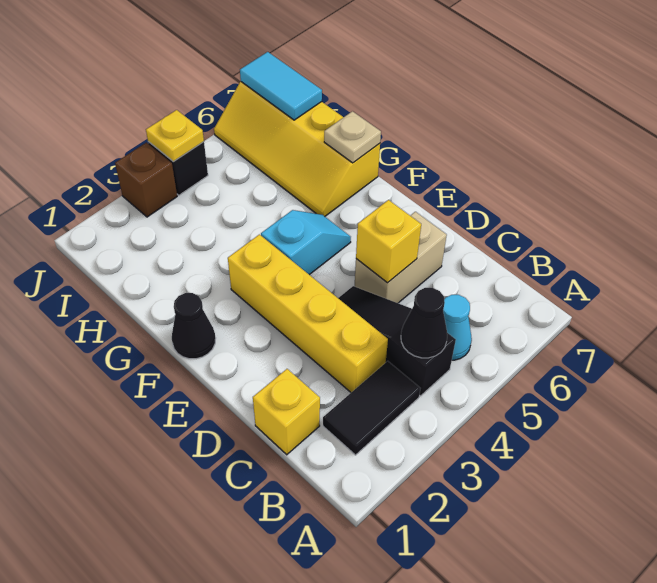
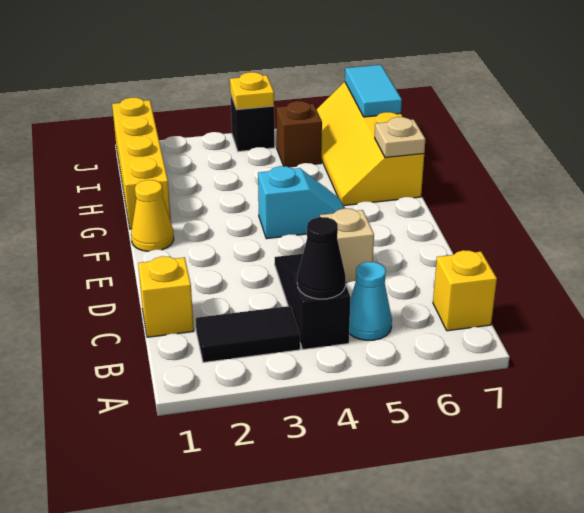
yellow brick C3:F3 level 1 -> yellow brick G1:J1 level 1
tan brick D5:D6 level 1 -> tan brick D5 level 1
yellow brick D5 level 2 -> yellow brick B7 level 1
black cone F1 level 1 -> yellow cone F1 level 1
brown brick J3 level 1 -> brown brick I5 level 1

